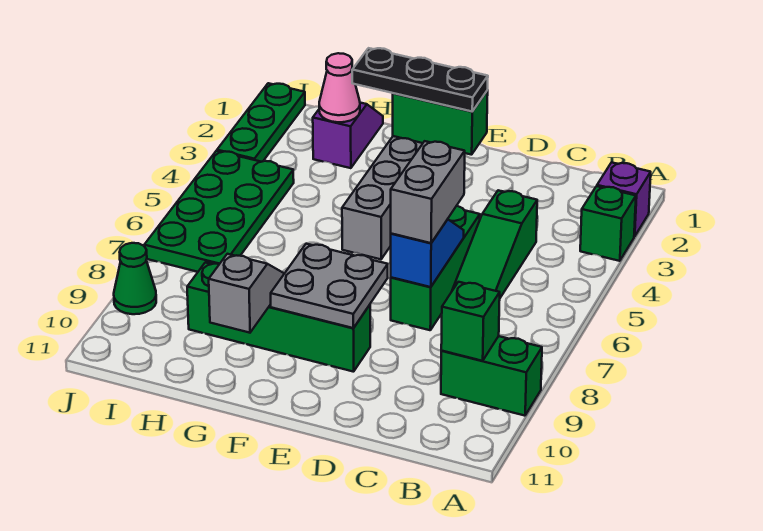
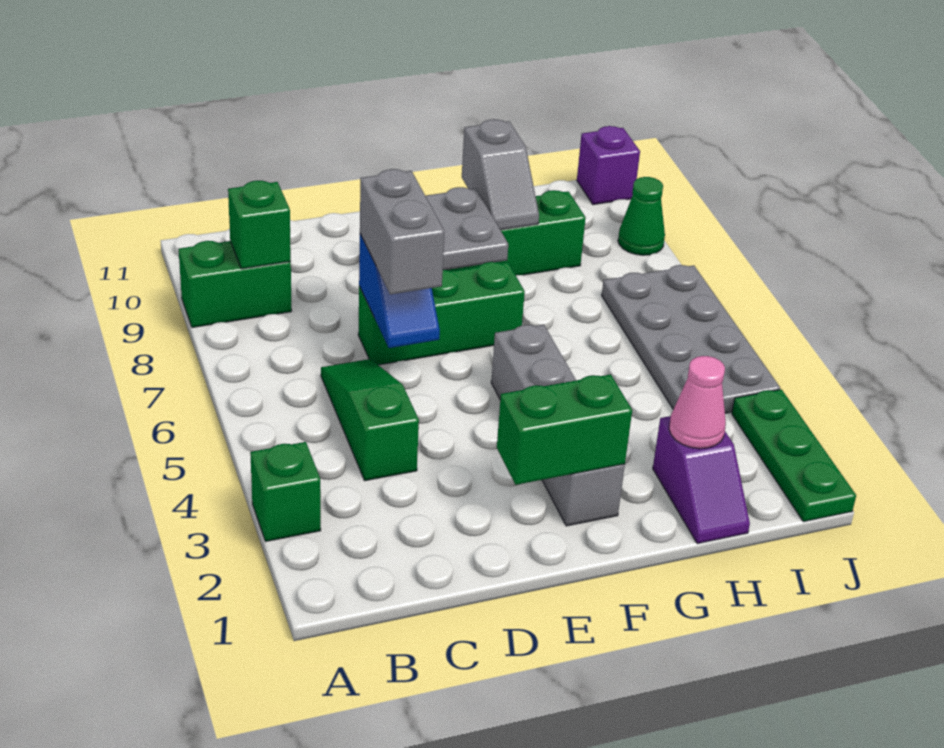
purple brick A2 level 1 -> purple brick J11 level 1
green brick D5:D7 level 1 -> green brick D7:F7 level 1
black plate E2:G2 level 3 -> none
green plate I4:J7 level 1 -> grey plate I4:J7 level 1

